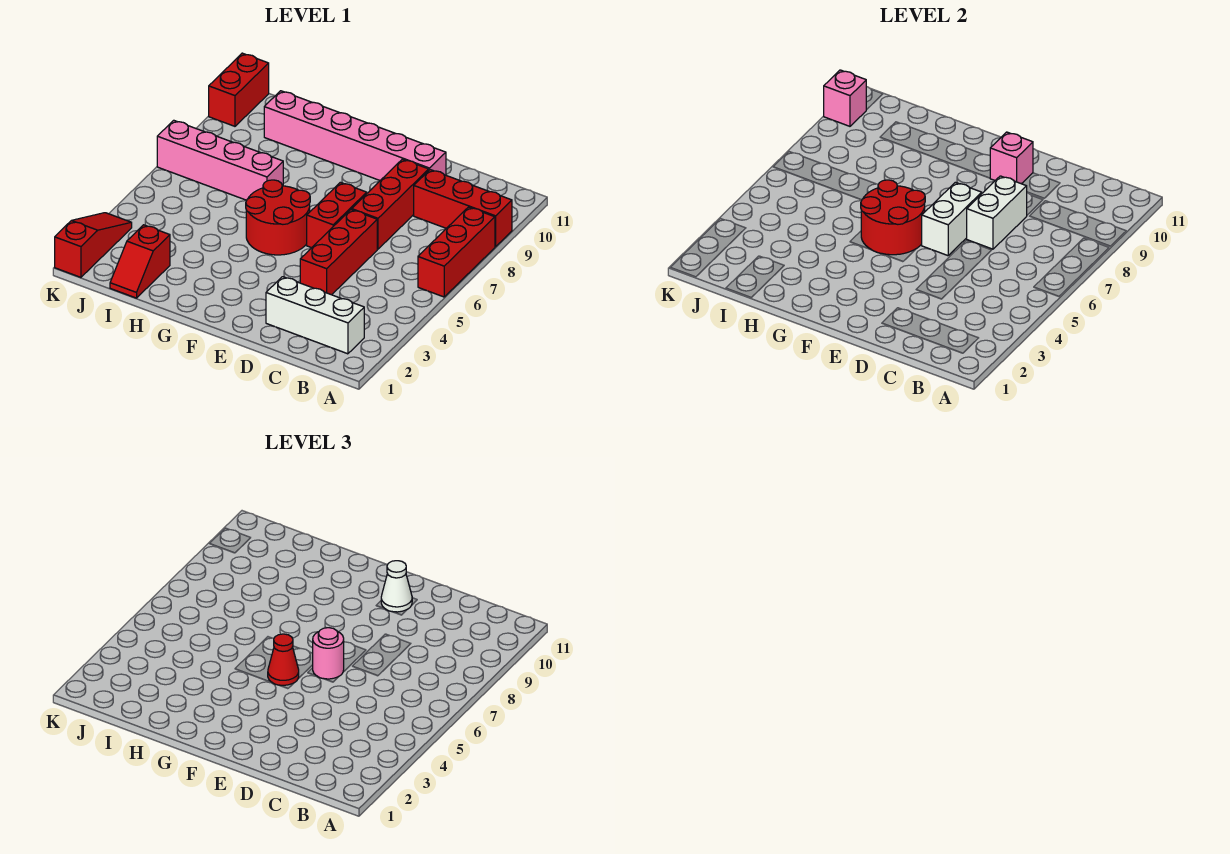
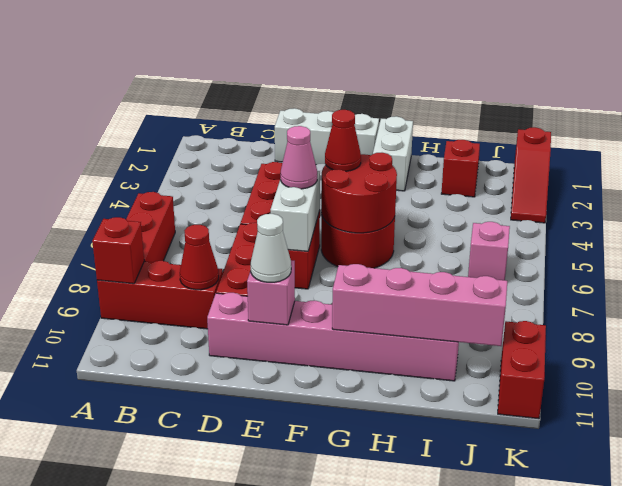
none -> red brick A9 level 2
white brick B2:D2 level 1 -> white brick D1:F1 level 1
none -> red cone C9 level 2
white brick D7:D8 level 2 -> white brick G1:G2 level 1
pink round brick E6 level 3 -> pink cone E6 level 3
pink brick H7:K7 level 1 -> pink brick G10:J10 level 2
pink brick K10 level 2 -> pink brick J6 level 1

